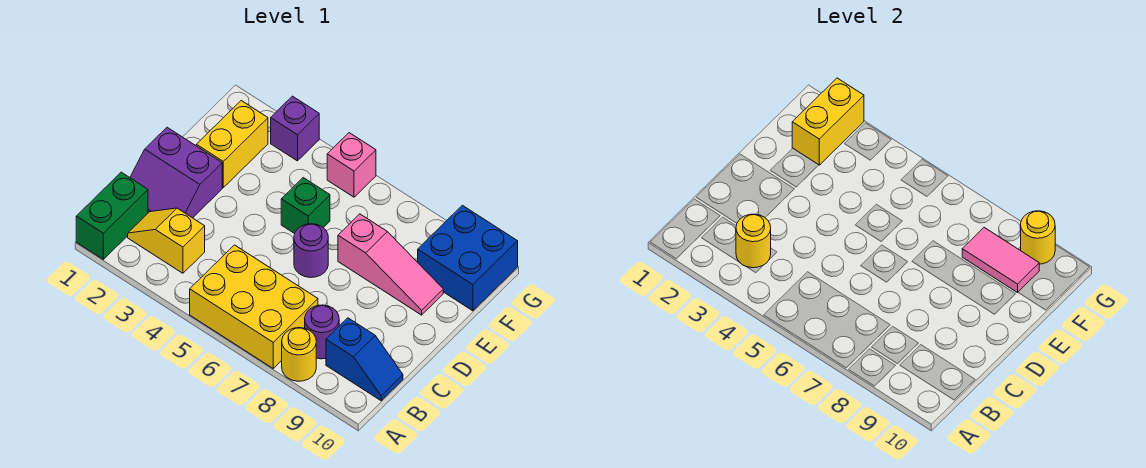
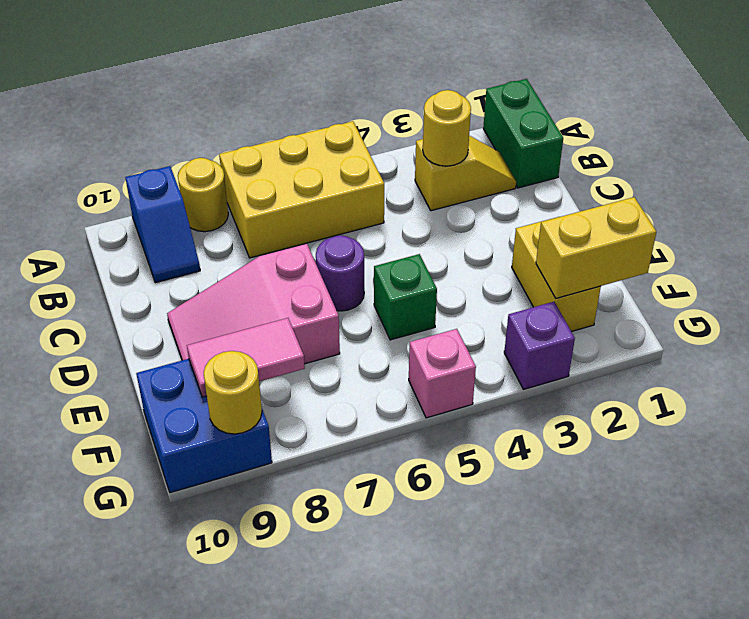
purple round brick B8 level 1 -> none
blue slope B9:B10 level 1 top 9 -> blue slope A9:B9 level 1 top A
purple slope C1:D2 level 1 top D -> none
pink slope E7:E9 level 1 top 7 -> pink slope D7:E9 level 1 top 7
yellow brick F2:G2 level 2 -> yellow brick F1:F2 level 2

